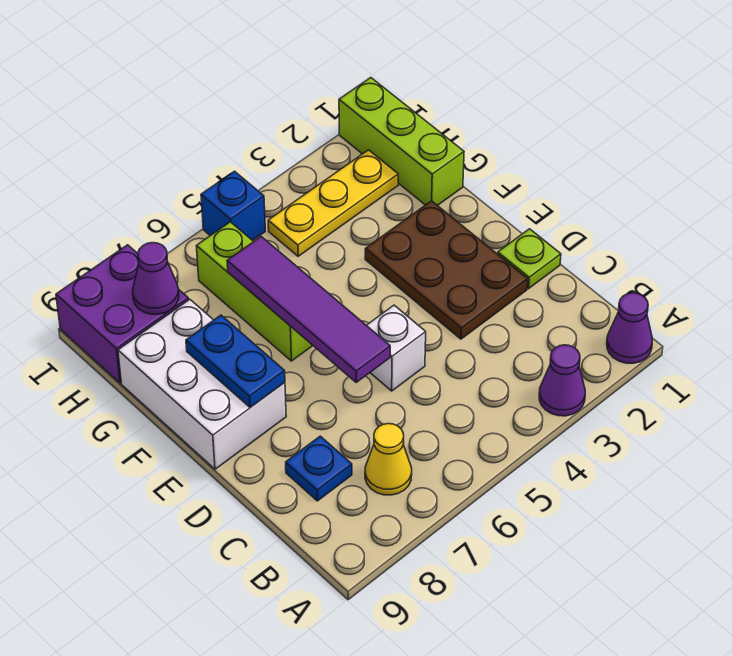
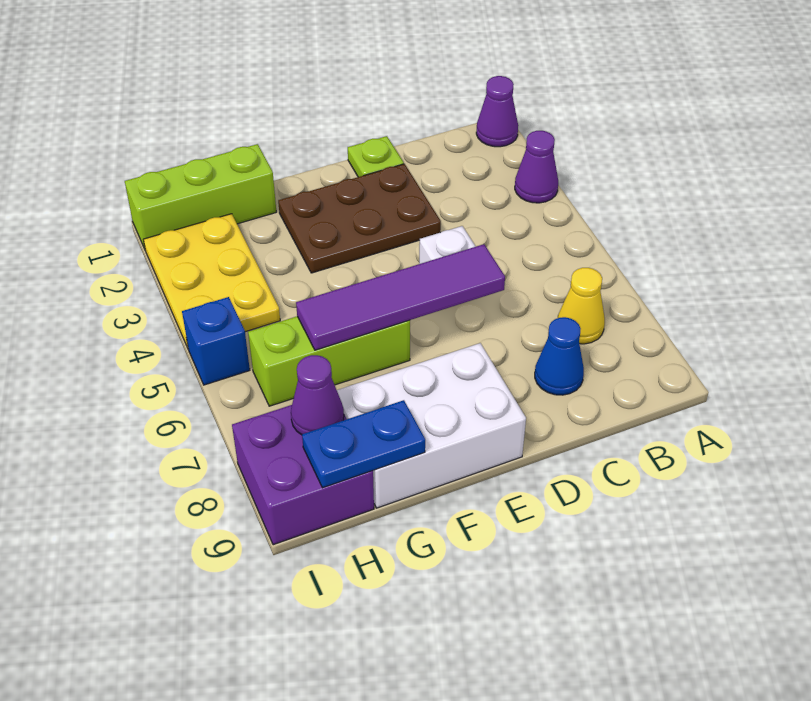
blue plate C8 level 1 -> blue cone C8 level 1
blue plate E8:F8 level 2 -> blue plate G9:H9 level 2
yellow plate H2:H4 level 1 -> yellow plate H2:I4 level 1

